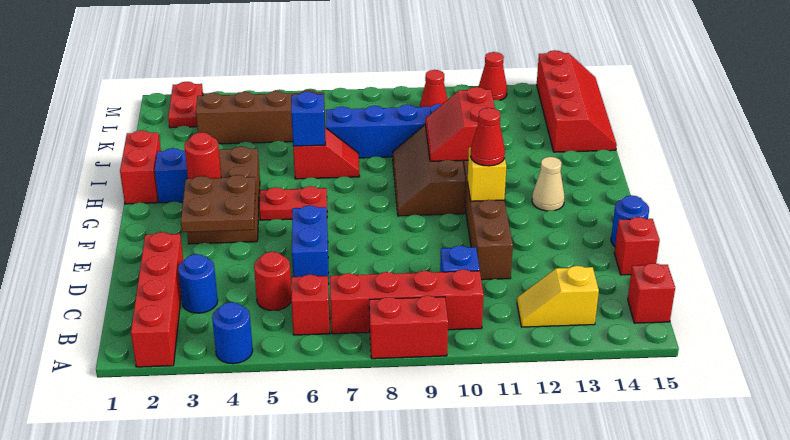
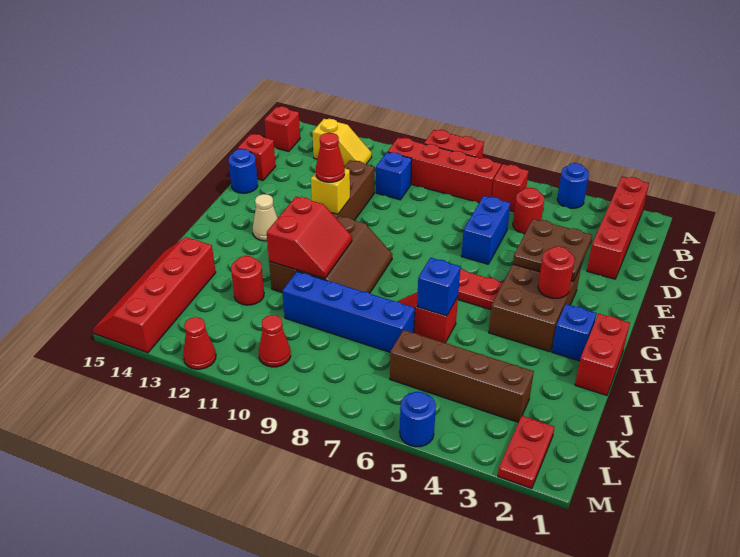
blue round brick C3 level 1 -> blue round brick M5 level 1
none -> red round brick J12 level 1

